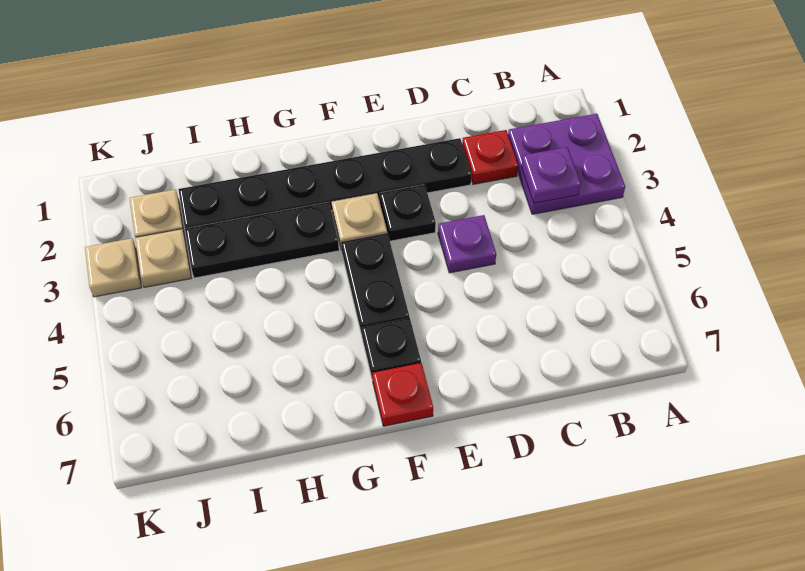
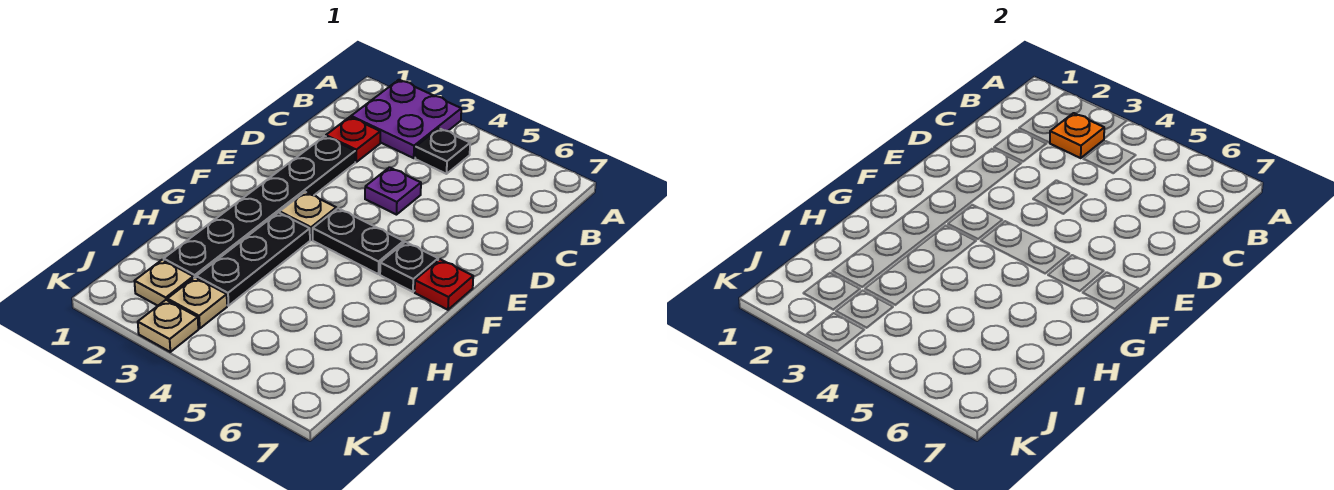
purple plate B3 level 2 -> orange plate B3 level 2
black plate E3 level 1 -> black plate B4 level 1

